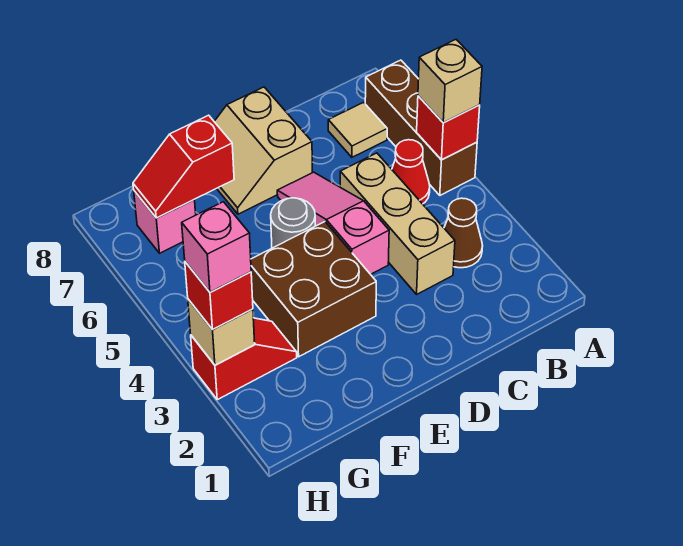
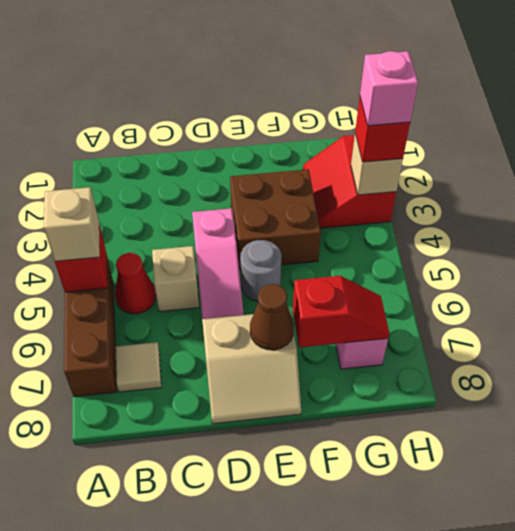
brown cone B3 level 1 -> brown cone E7 level 2
tan brick C3:C5 level 1 -> tan brick C5 level 1
tan slope D7:E8 level 1 top D -> tan slope D7:E8 level 1 top 7
red slope G3:H3 level 1 top H -> red slope G2:H3 level 1 top H

